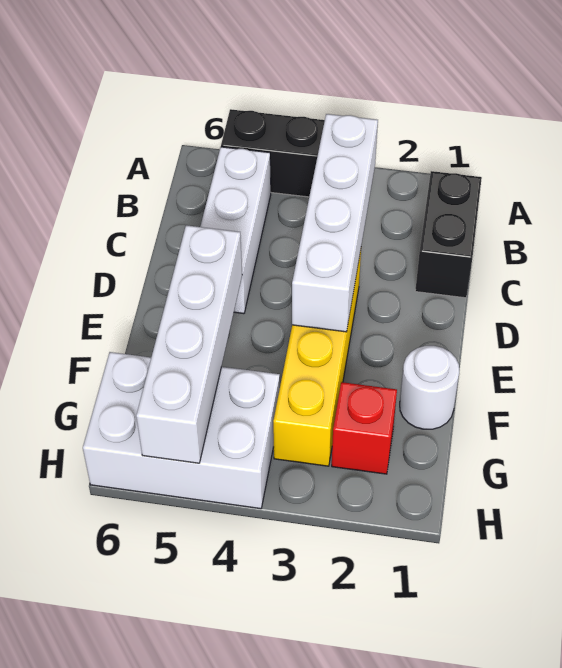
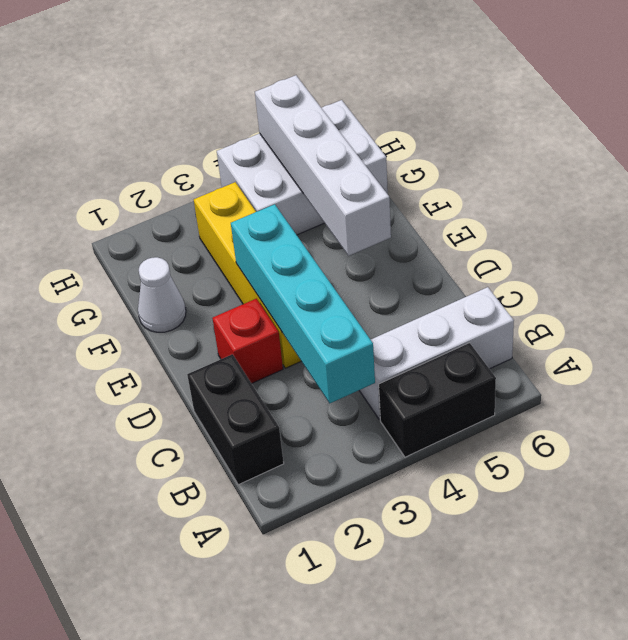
white brick B3:E3 level 2 -> cyan brick B3:E3 level 2
white brick B5:D5 level 1 -> white brick B4:B6 level 1
white round brick F1 level 1 -> white cone F1 level 1
red brick G2 level 1 -> red brick D2 level 1

